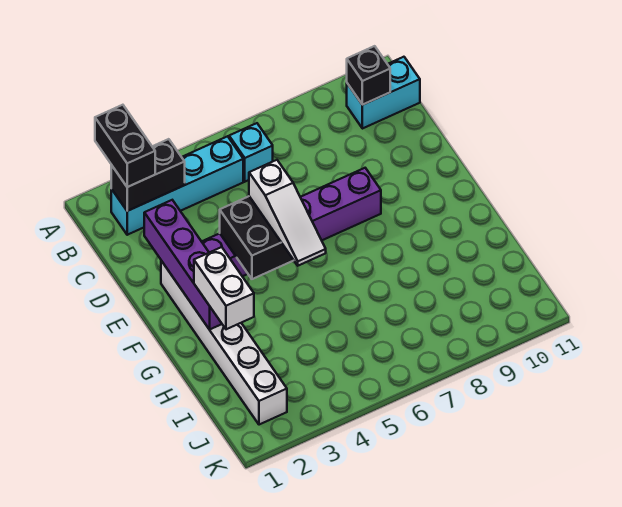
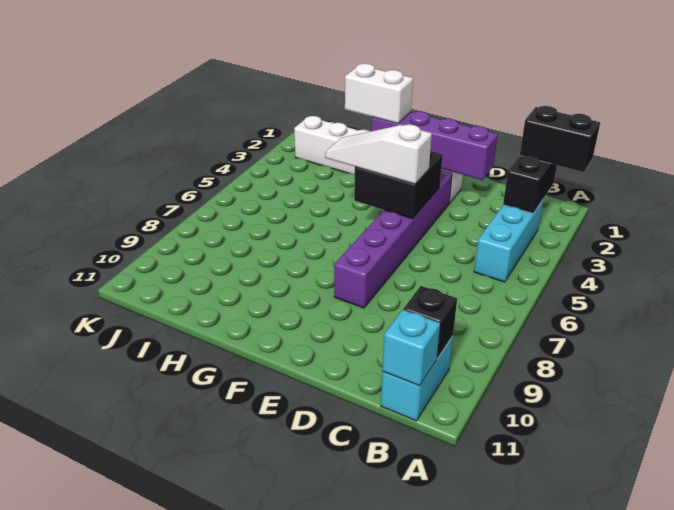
cyan brick B2:B5 level 1 -> cyan brick B3:B5 level 1
cyan brick B6 level 1 -> cyan brick B11 level 2

